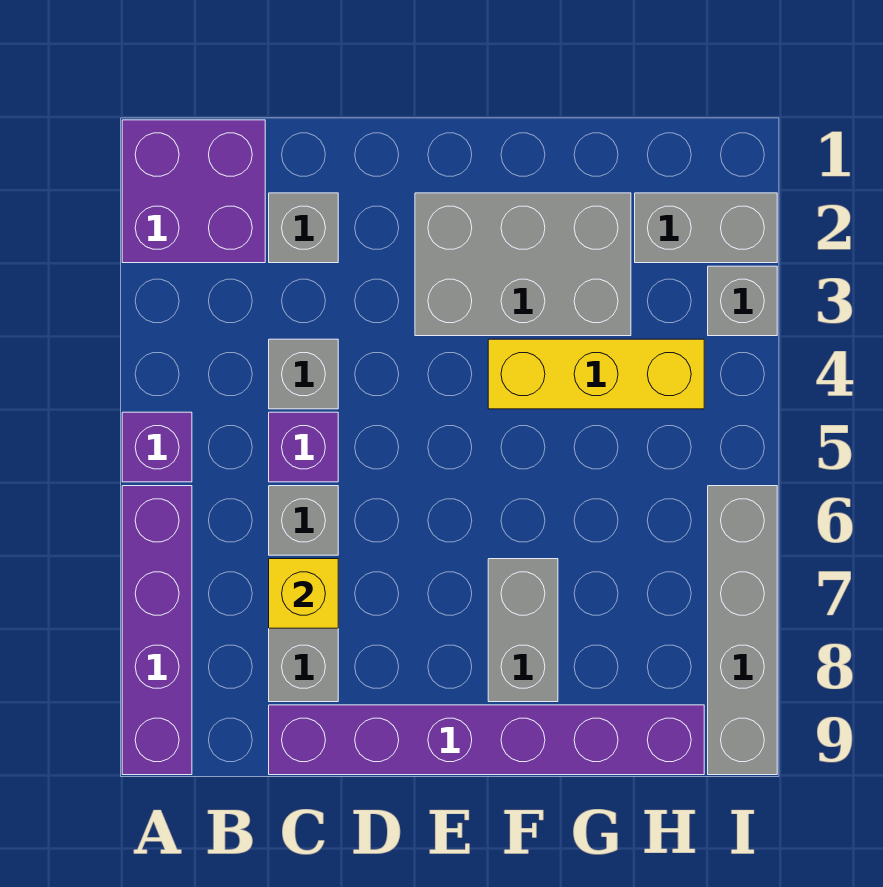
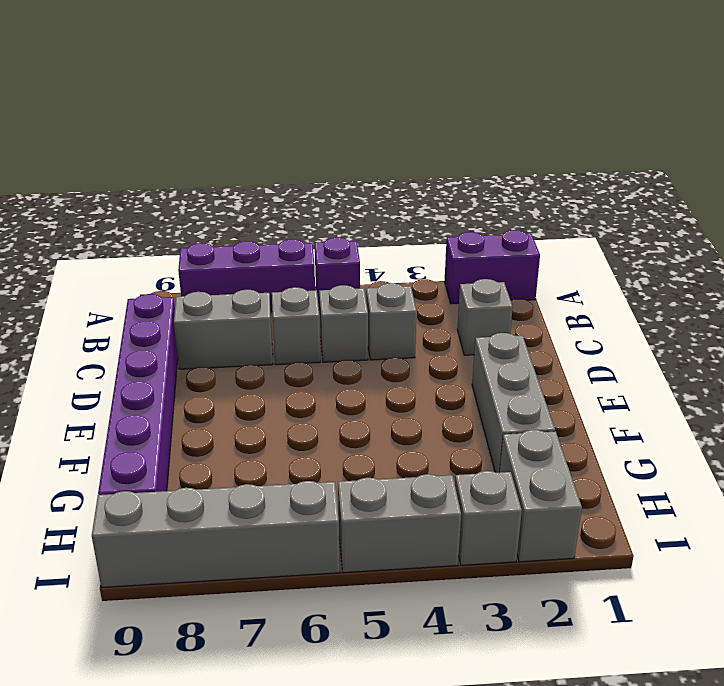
purple brick A1:B2 level 1 -> purple brick A1:A2 level 1
purple brick A6:A9 level 1 -> purple brick A6:A8 level 1
purple brick C5 level 1 -> grey brick C5 level 1
yellow brick C7 level 2 -> none
grey brick E2:G3 level 1 -> grey brick E2:G2 level 1
yellow brick F4:H4 level 1 -> none
grey brick F7:F8 level 1 -> grey brick I4:I5 level 1

